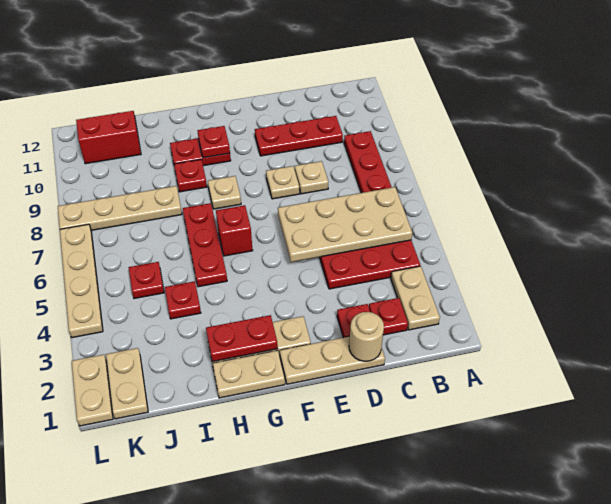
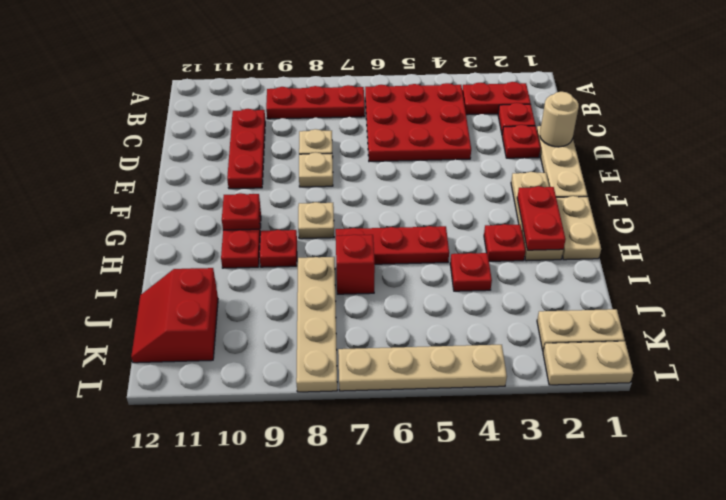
tan plate B2:B3 level 1 -> red plate B2:B3 level 1
tan plate B5:E6 level 2 -> none
red brick G6 level 1 -> red brick I7 level 1
red plate J5 level 1 -> red plate H3 level 1

